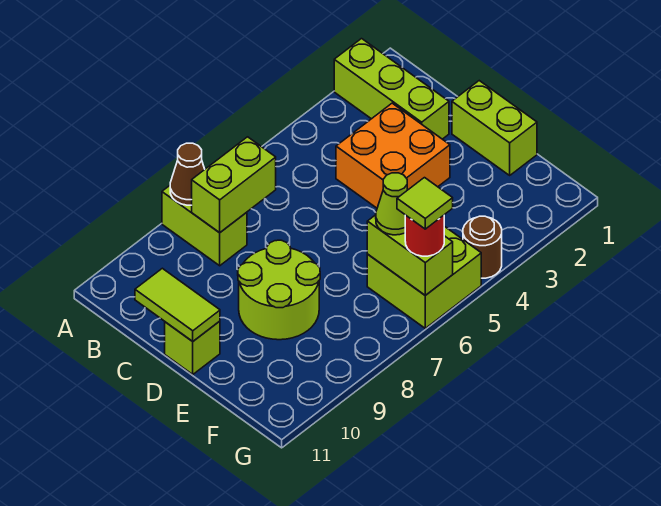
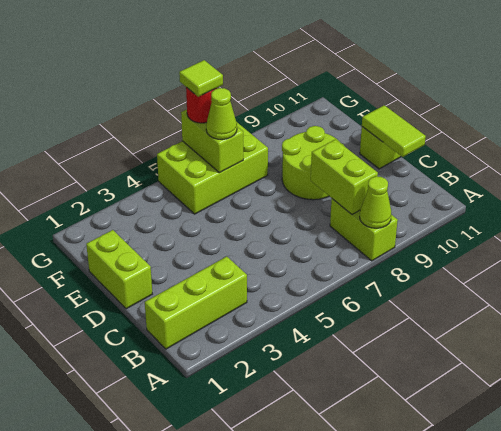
lime brick A2:C2 level 1 -> lime brick B1:B3 level 1
brown cone A8 level 2 -> lime cone A8 level 2
lime brick B7:B8 level 2 -> lime brick B8:C8 level 2
orange brick C3:D4 level 1 -> none
lime brick F5:G6 level 1 -> lime brick F5:G7 level 1
brown round brick G4 level 1 -> none

